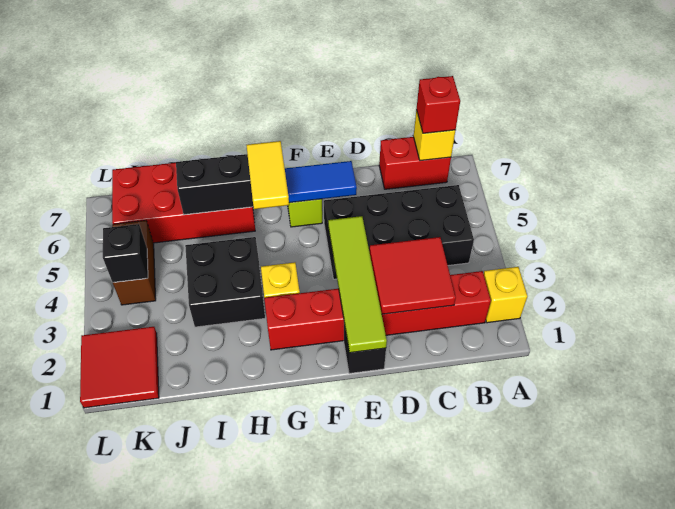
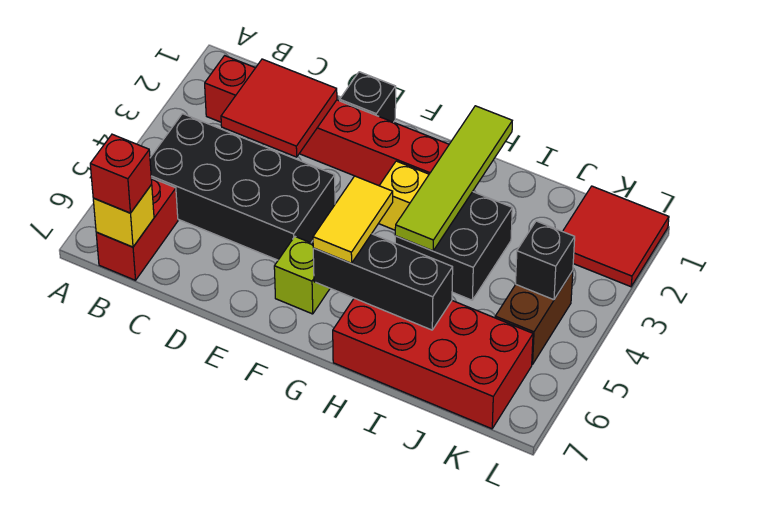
yellow brick A2 level 1 -> none
red brick B7:C7 level 1 -> red brick B6:B7 level 1
lime tile E1:E4 level 2 -> lime tile H1:H4 level 2
blue tile E6:F6 level 2 -> none

